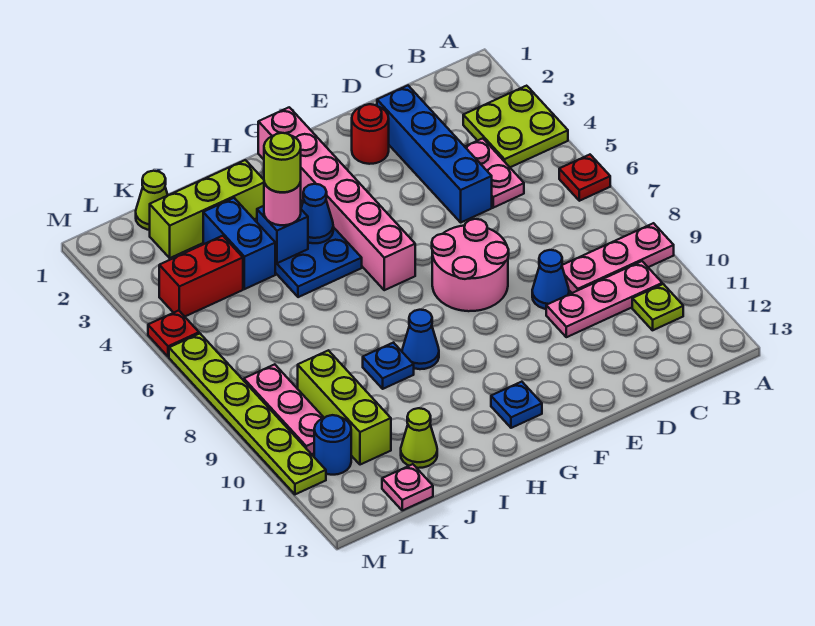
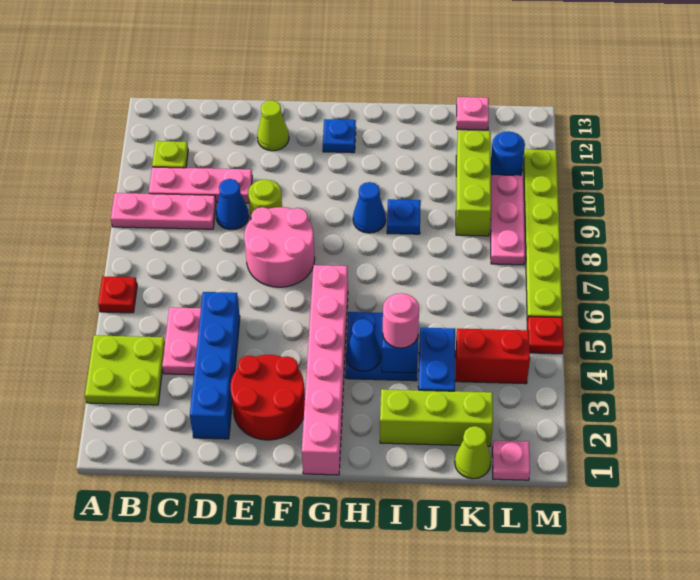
red round brick E2 level 1 -> red round brick E2:F3 level 1
lime round brick I4 level 4 -> lime round brick E9 level 1
lime cone J12 level 1 -> lime cone E12 level 1
none -> pink plate L1 level 1

